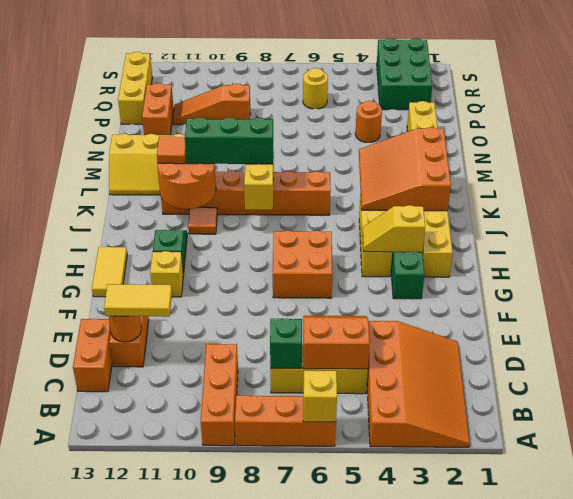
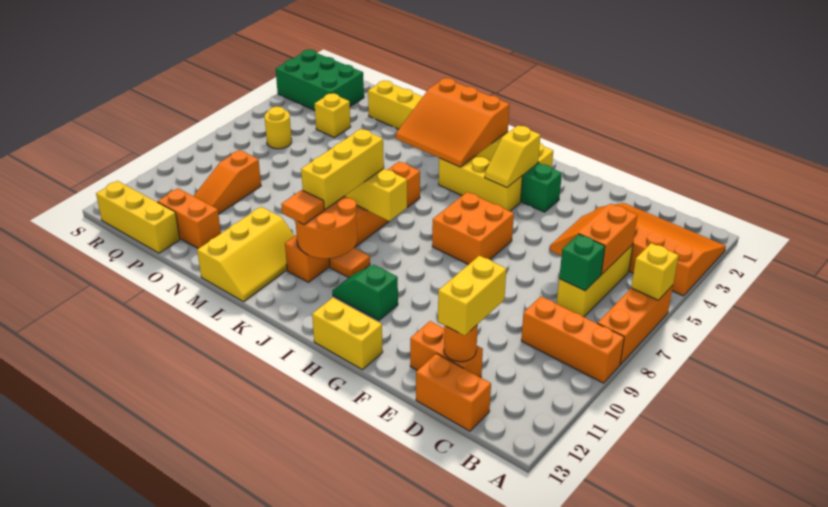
yellow tile D11:D12 level 3 -> yellow brick D11:D12 level 3
yellow brick G11 level 1 -> yellow brick P4 level 1
yellow tile G13:H13 level 1 -> yellow brick G13:H13 level 1
green brick K8:K10 level 3 -> yellow brick K8:K10 level 3
orange round brick O4 level 1 -> none

